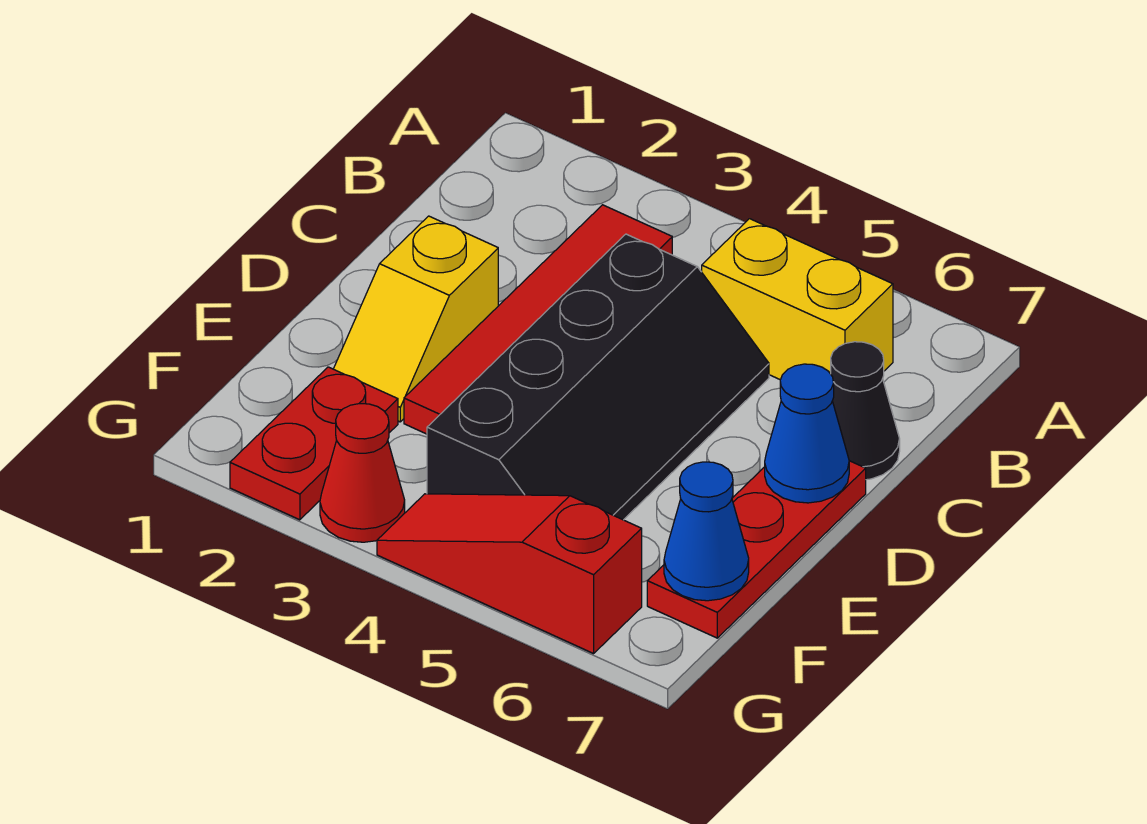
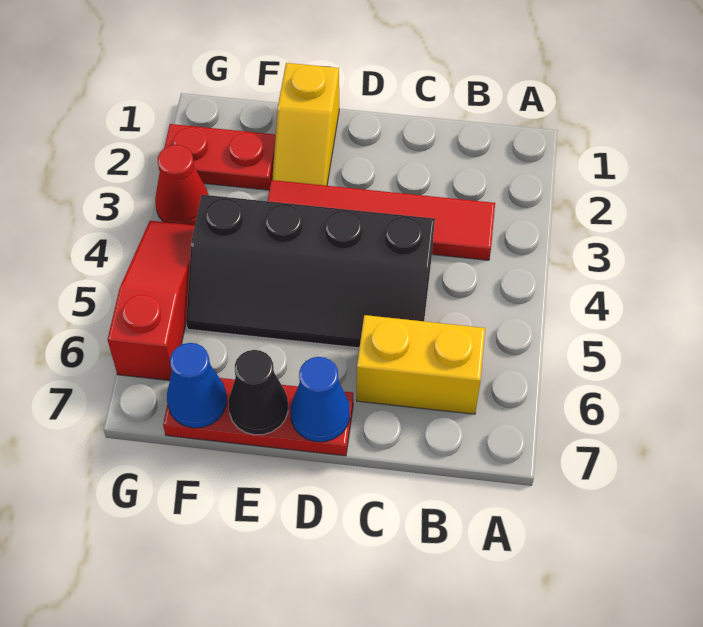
yellow brick B5:B6 level 1 -> yellow brick B6:C6 level 1
black cone C7 level 1 -> black cone E7 level 2
yellow slope D2:E2 level 1 top D -> yellow slope E1:E2 level 1 top 1

